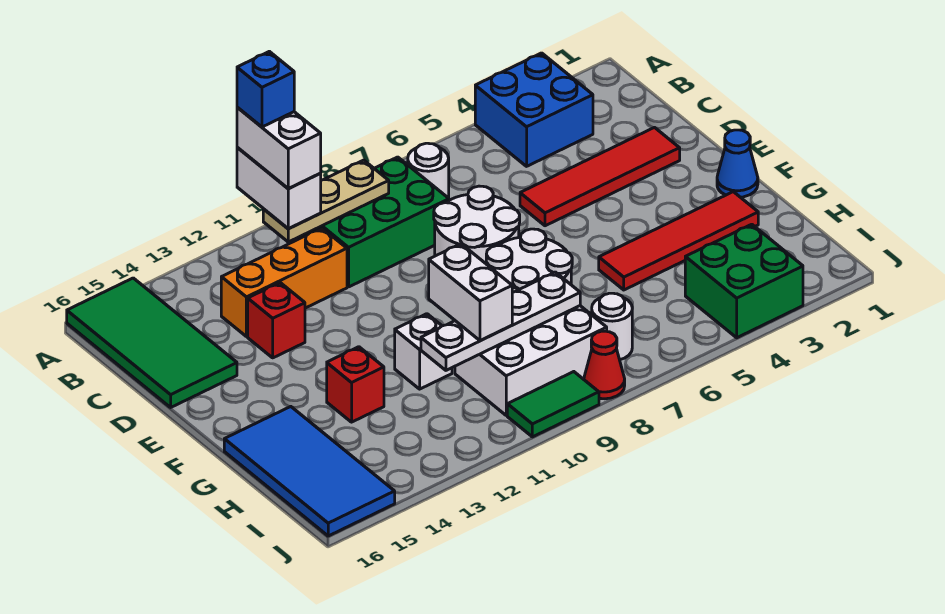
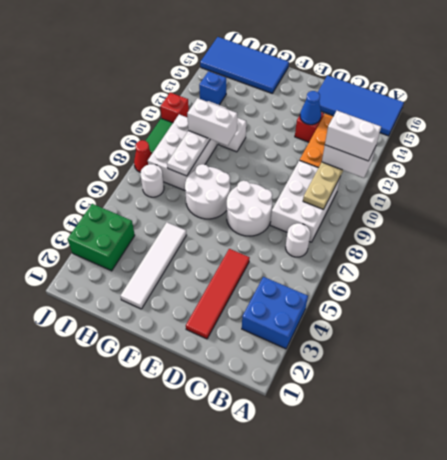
blue brick A11 level 5 -> blue brick I13 level 1
green tile A15:D16 level 1 -> blue tile A15:D16 level 1
green brick B8:C10 level 1 -> white brick B8:C10 level 1
blue cone F1 level 1 -> blue cone D13 level 2
red tile G2:G5 level 1 -> white tile G2:G5 level 1
red brick G13 level 1 -> red brick J11 level 1

